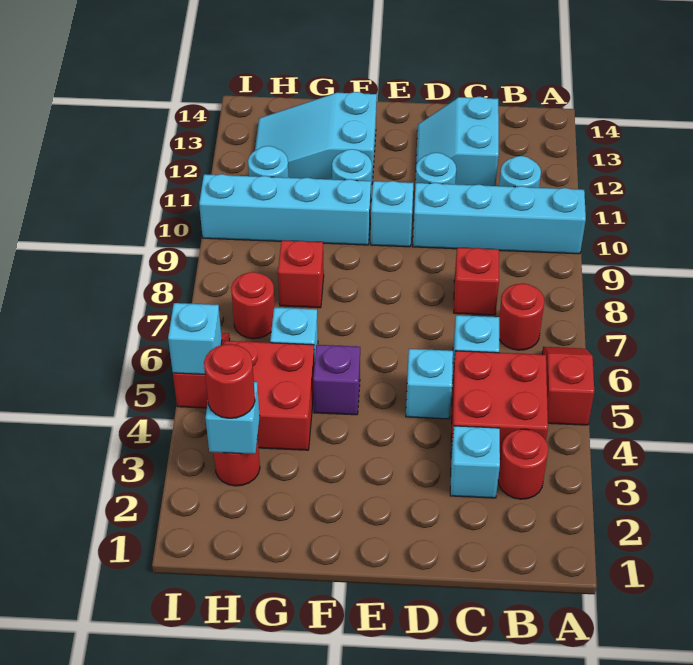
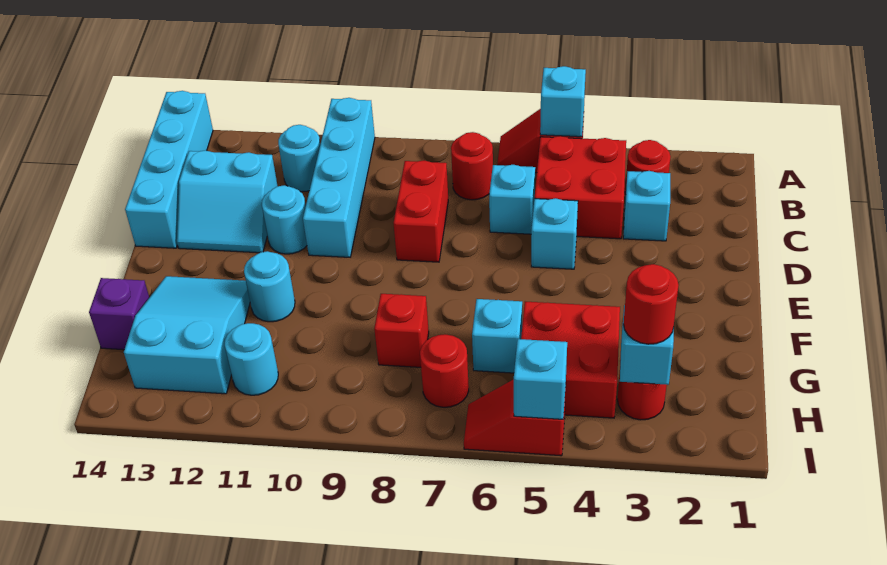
red brick C8 level 1 -> red brick C8:D8 level 1
cyan brick E10 level 1 -> cyan brick A5 level 2
purple brick F5 level 1 -> purple brick G14 level 1
cyan brick F10:I10 level 1 -> cyan brick A14:D14 level 1
cyan slope F12:H13 level 1 top F -> cyan slope F12:H13 level 1 top H

